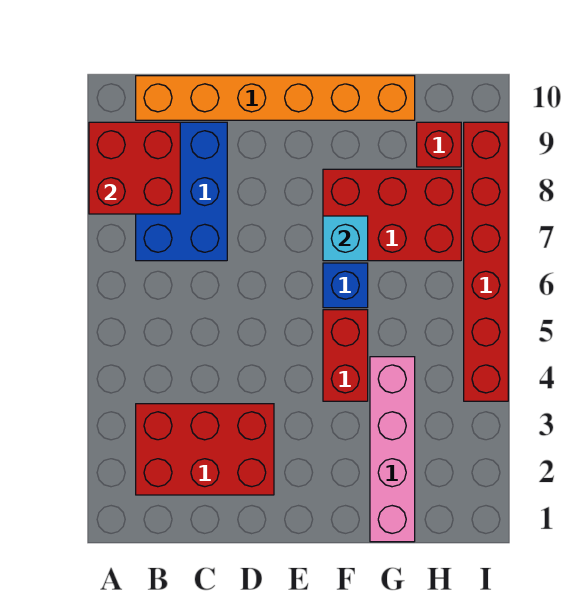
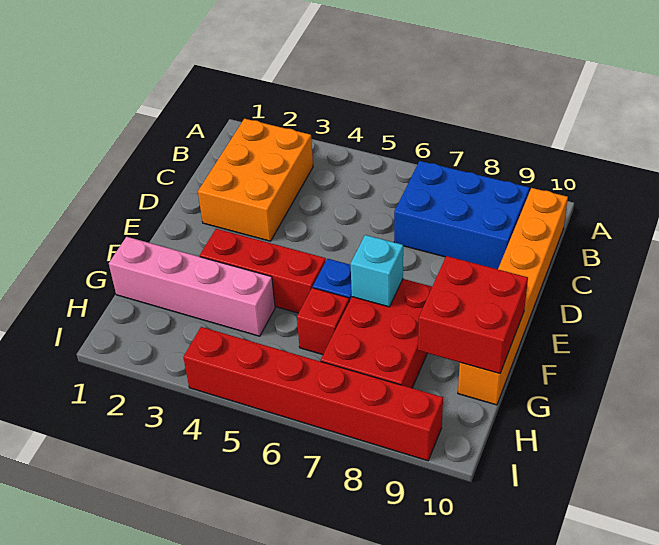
red brick A8:B9 level 2 -> red brick F9:G10 level 2
red brick B2:D3 level 1 -> orange brick B2:D3 level 1
red brick F4:F5 level 1 -> red brick F3:F5 level 1
red brick H9 level 1 -> red brick G6 level 1

